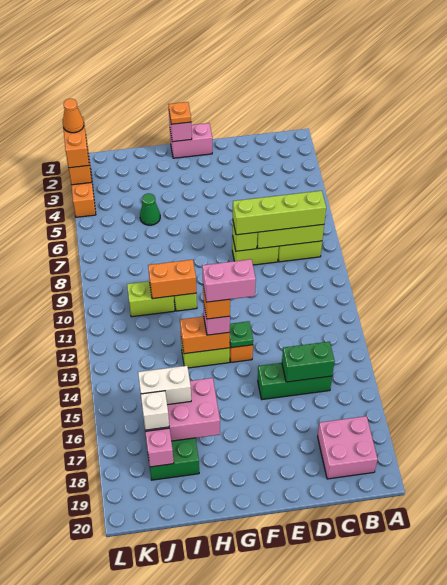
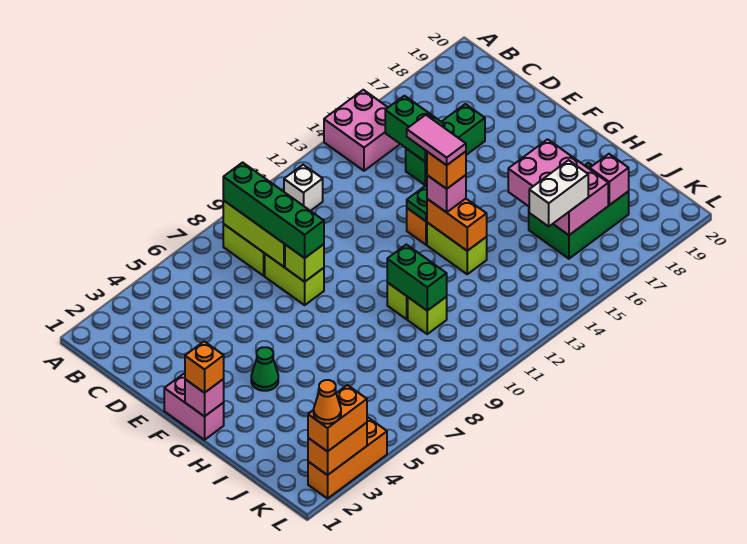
lime brick B8:E8 level 3 -> green brick B8:E8 level 3
pink brick B18:C19 level 1 -> pink brick A14:B15 level 1
green brick C15:E15 level 1 -> green brick D15:D17 level 1
pink brick F13:G13 level 5 -> pink tile F13:G13 level 5
orange plate G1 level 3 -> orange brick G1 level 3
orange brick H10:I10 level 2 -> green brick H10:I10 level 2
green cone I5 level 1 -> green cone G4 level 1
lime brick I10:J10 level 1 -> lime brick I10 level 1
white brick I16:J16 level 3 -> white brick J15:J16 level 3
white brick J17 level 3 -> white brick B11 level 1

